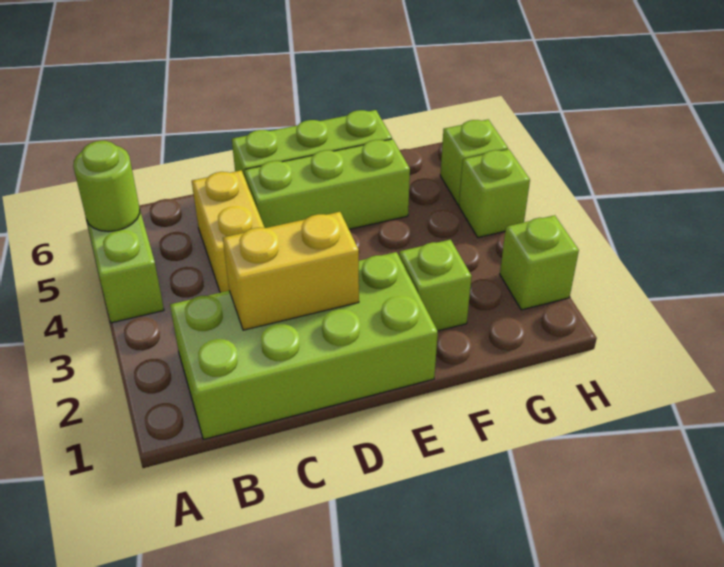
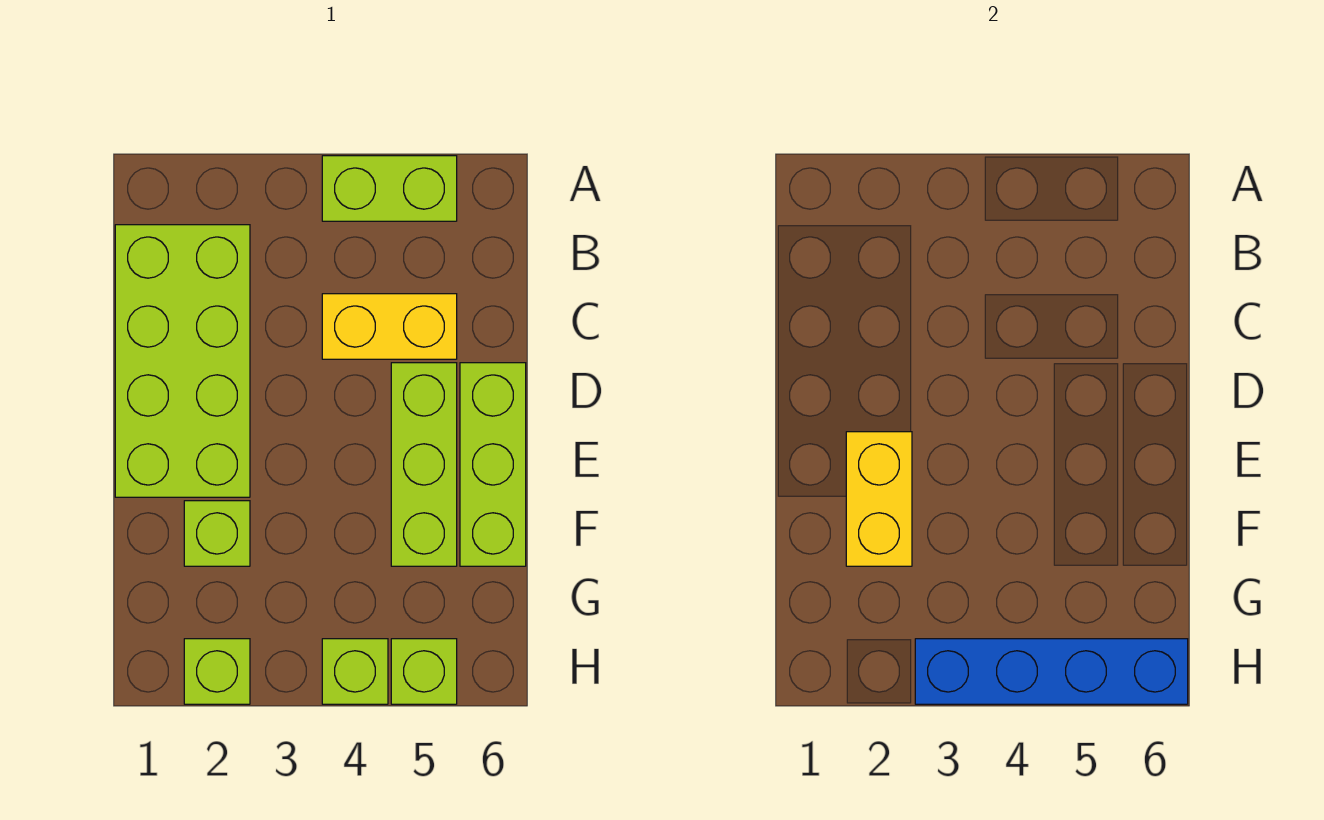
lime round brick A5 level 2 -> none
yellow brick C2:D2 level 2 -> yellow brick E2:F2 level 2
none -> blue brick H3:H6 level 2

